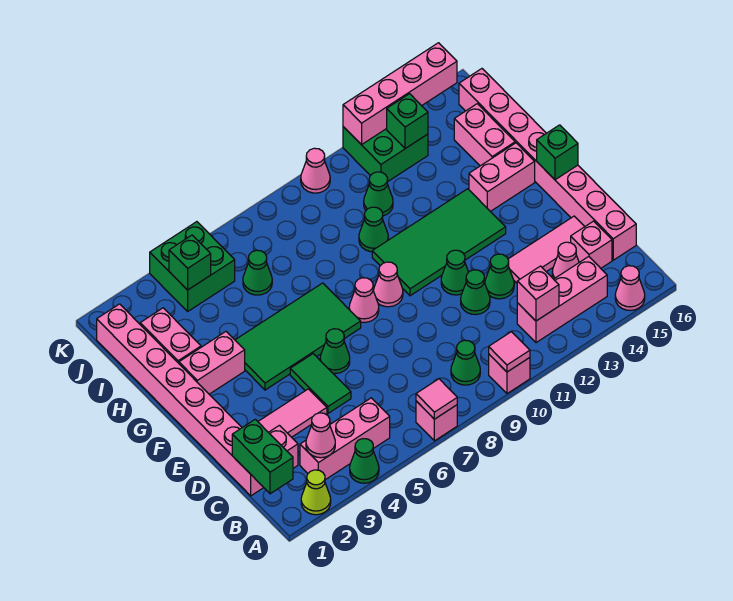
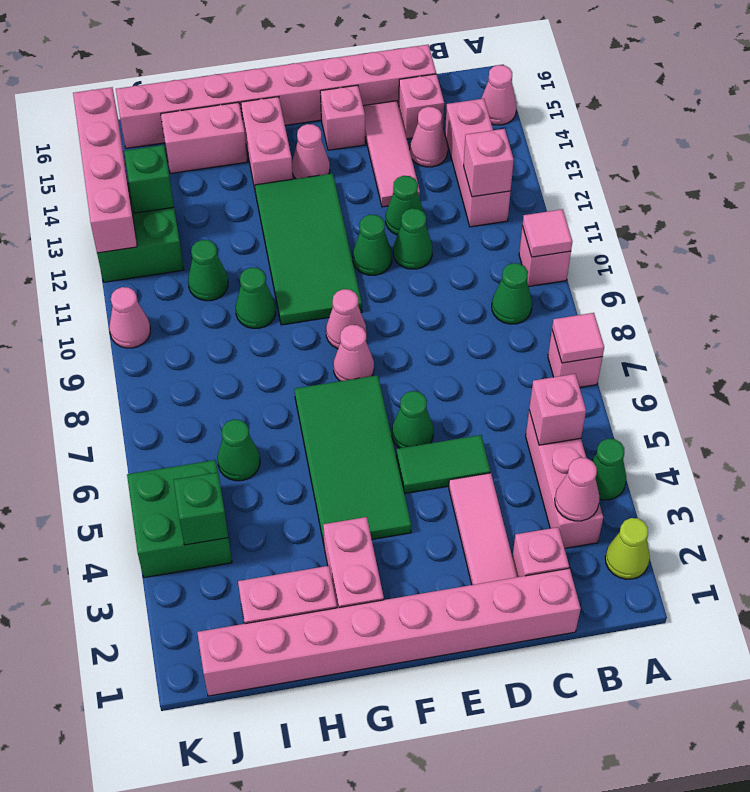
green brick B1:C1 level 2 -> none
none -> pink brick B5 level 2
none -> pink brick E15 level 1
none -> pink cone F14 level 1
green brick F16 level 2 -> none

